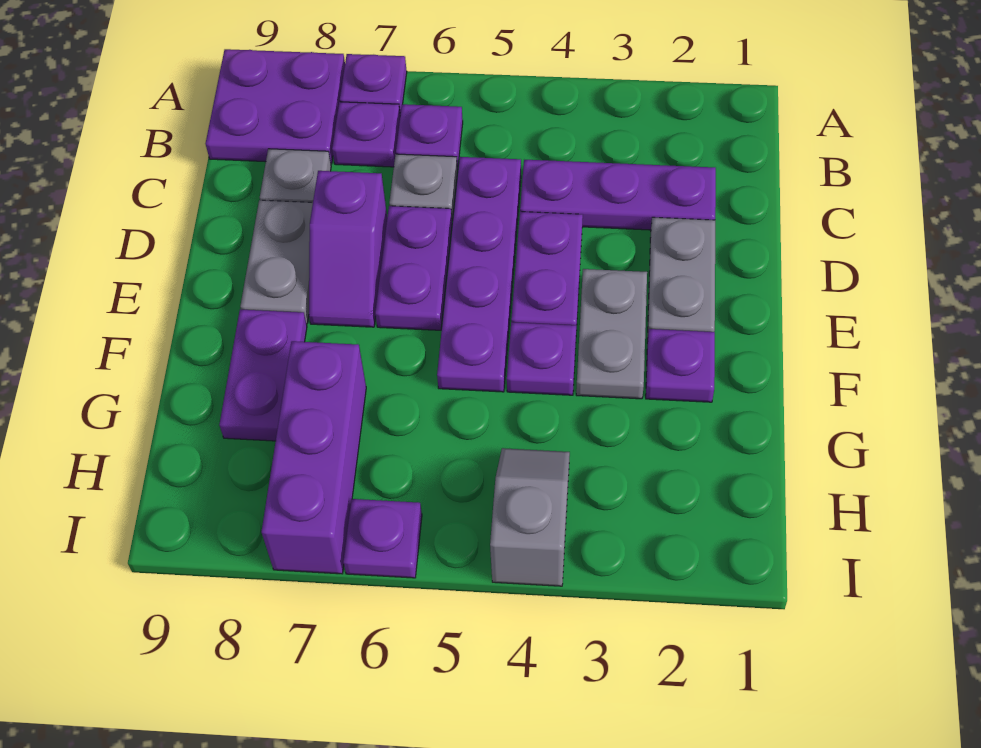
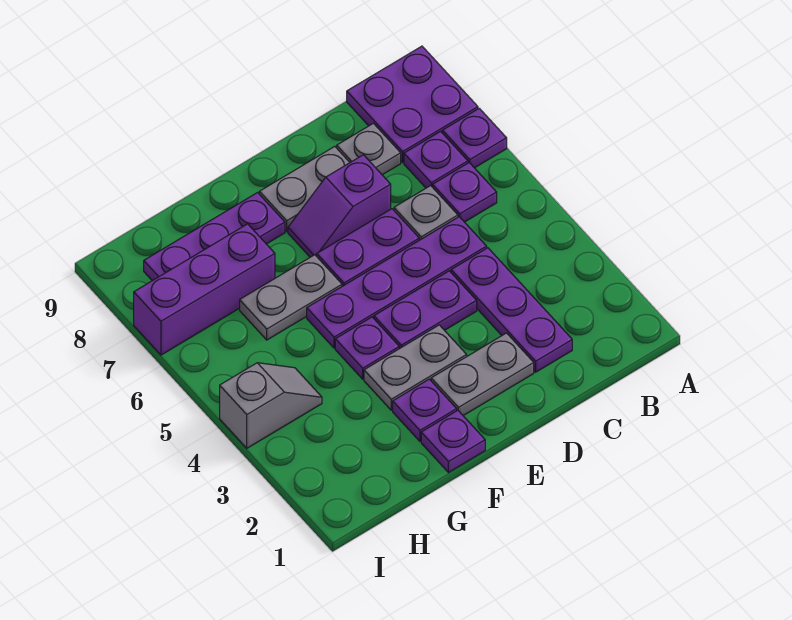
none -> grey plate F6:G6 level 1
purple plate F8:G8 level 1 -> purple plate F8:H8 level 1
purple plate I6 level 1 -> purple plate F1 level 1

